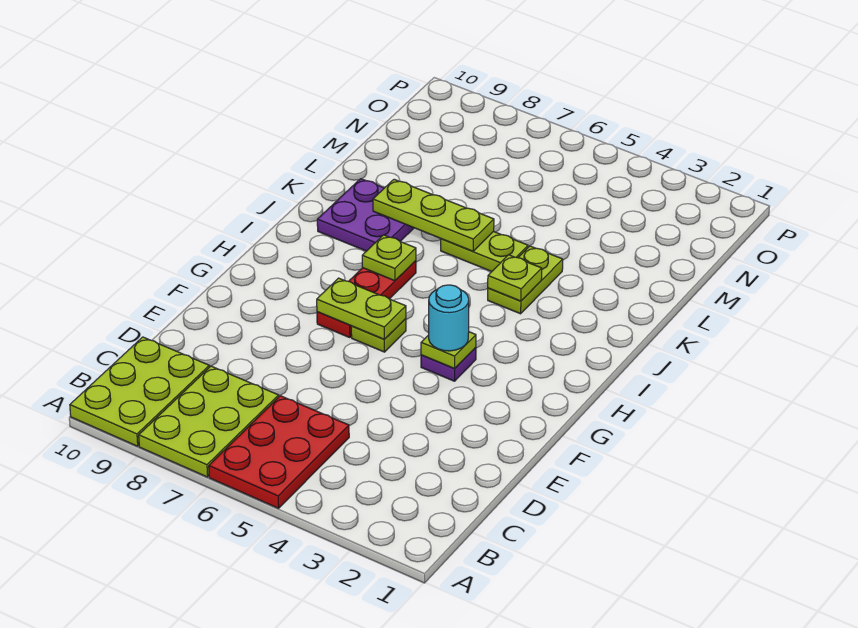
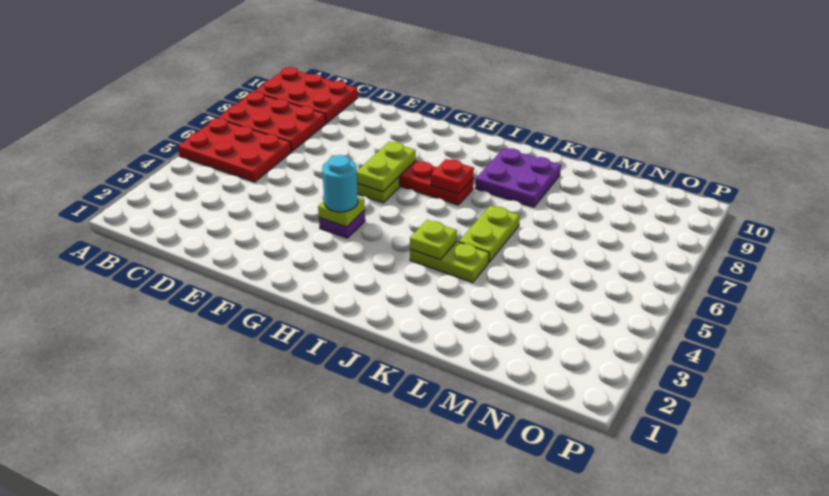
lime plate A7:C8 level 1 -> red plate A7:C8 level 1
lime plate A9:C10 level 1 -> red plate A9:C10 level 1
lime plate I7 level 2 -> red plate I7 level 2
lime plate K6:K8 level 2 -> none

